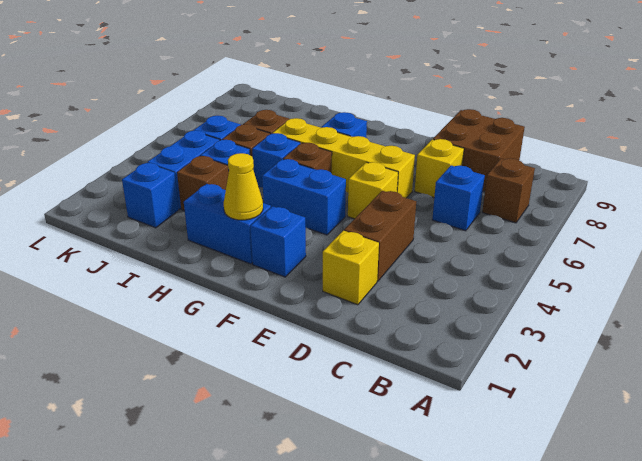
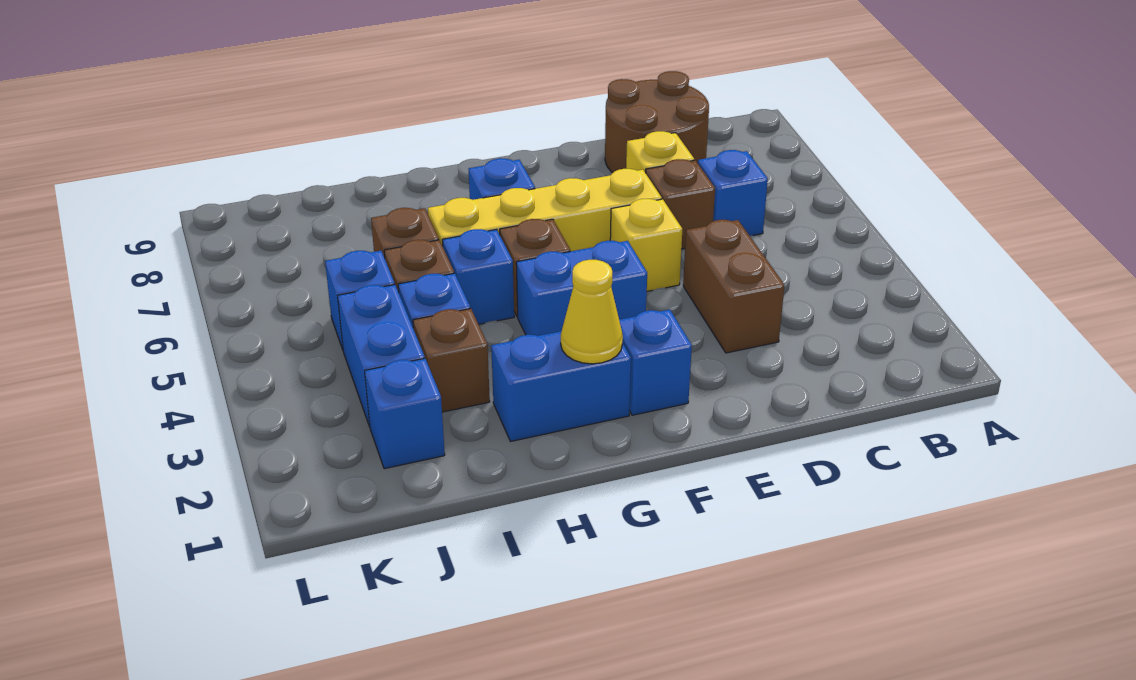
brown brick B7 level 1 -> brown brick D6 level 1
brown brick C8:D9 level 1 -> brown round brick C8:D9 level 1
yellow brick D2 level 1 -> none

